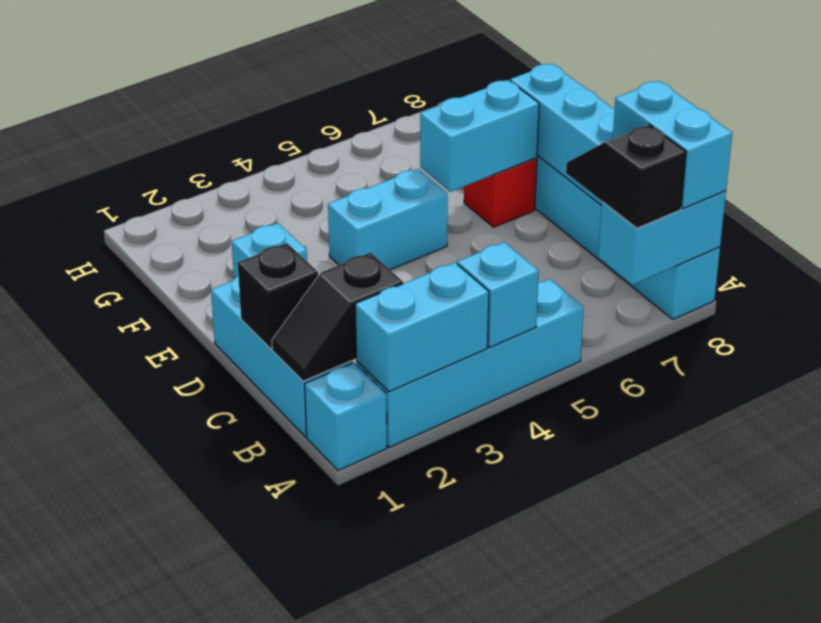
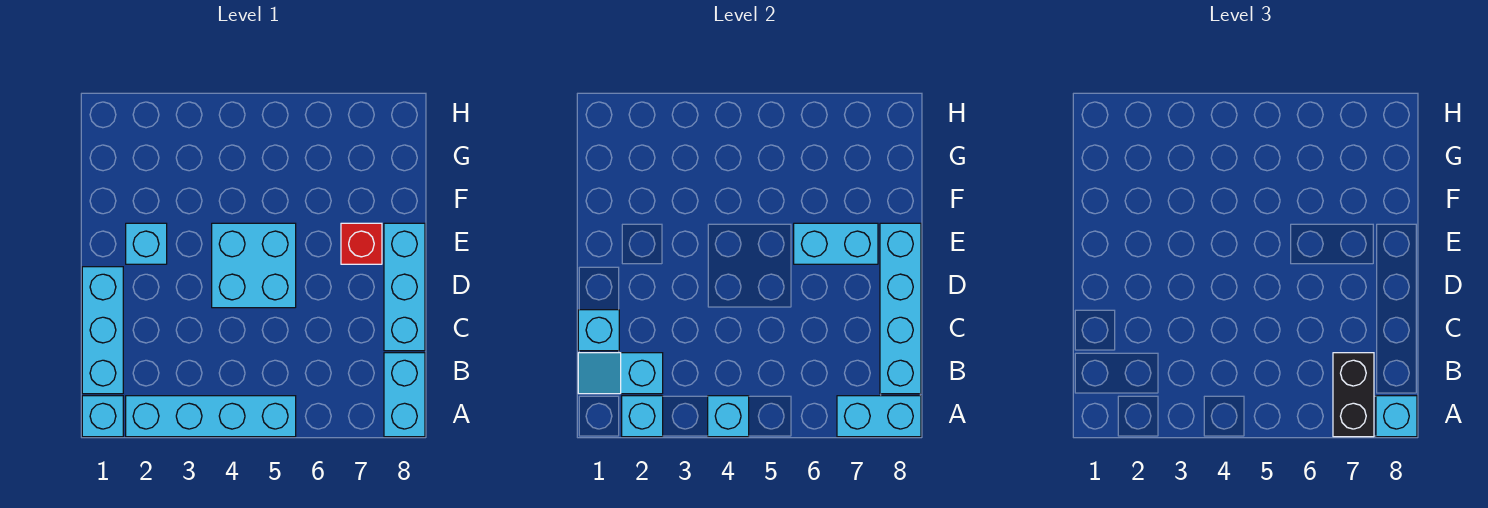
cyan brick A2:A3 level 2 -> cyan brick A2 level 2
black slope A7:B7 level 3 top A -> black brick A7:B7 level 3
cyan brick A8:B8 level 3 -> cyan brick A8 level 3
black slope B1:B2 level 2 top 2 -> cyan slope B1:B2 level 2 top 2
black brick C1 level 2 -> cyan brick C1 level 2
cyan brick E4:E5 level 1 -> cyan brick D4:E5 level 1

